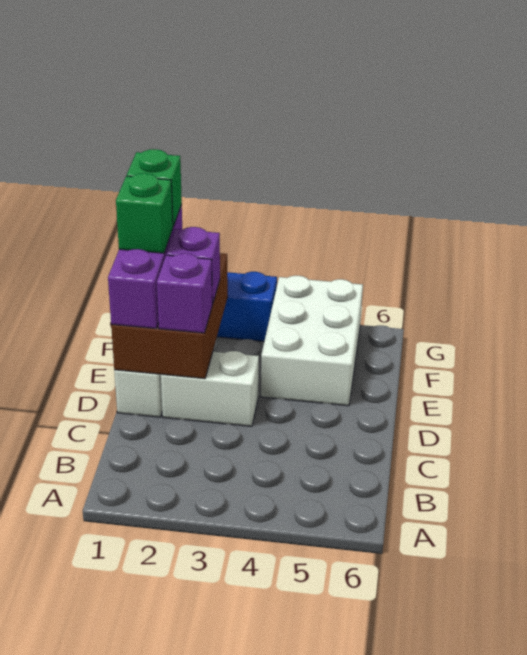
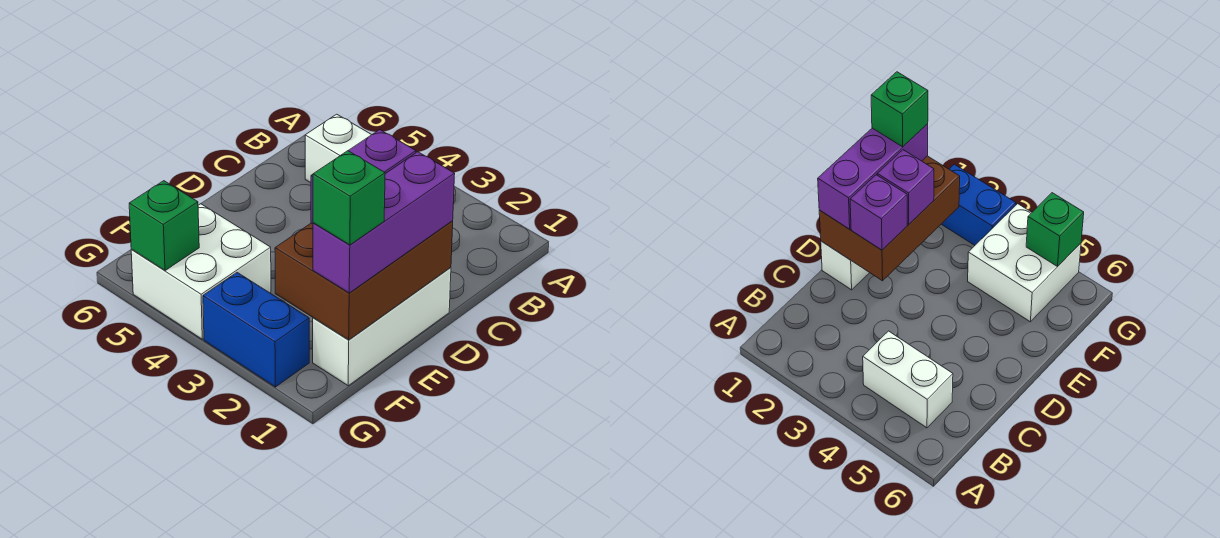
white brick D2:D3 level 1 -> white brick B4:B5 level 1
green brick E1 level 4 -> green brick G5 level 2
white brick E4:G5 level 1 -> white brick F4:G5 level 1

